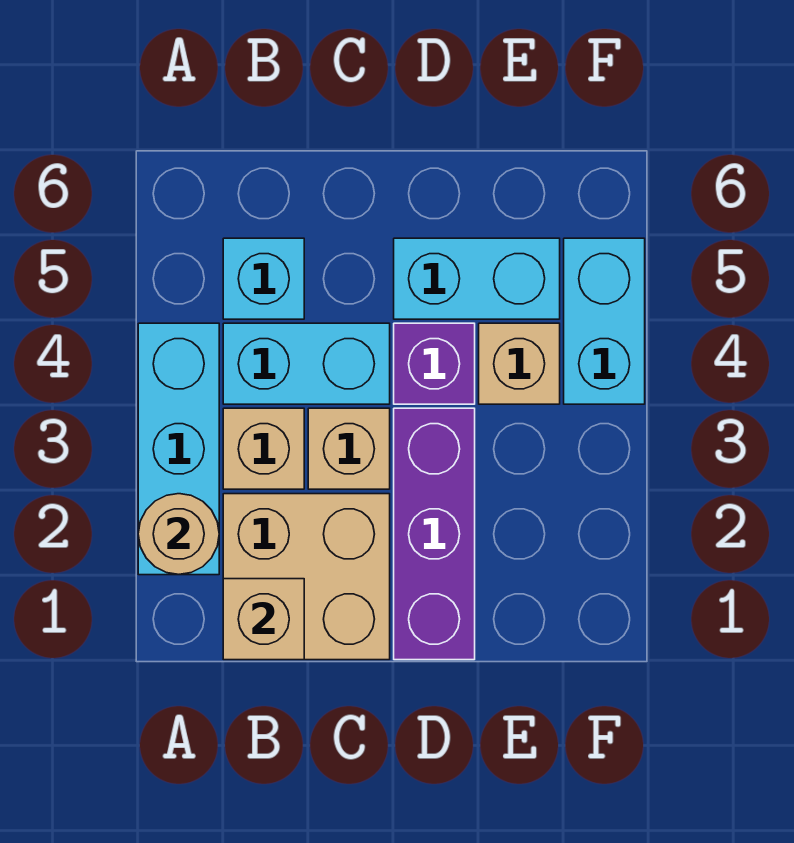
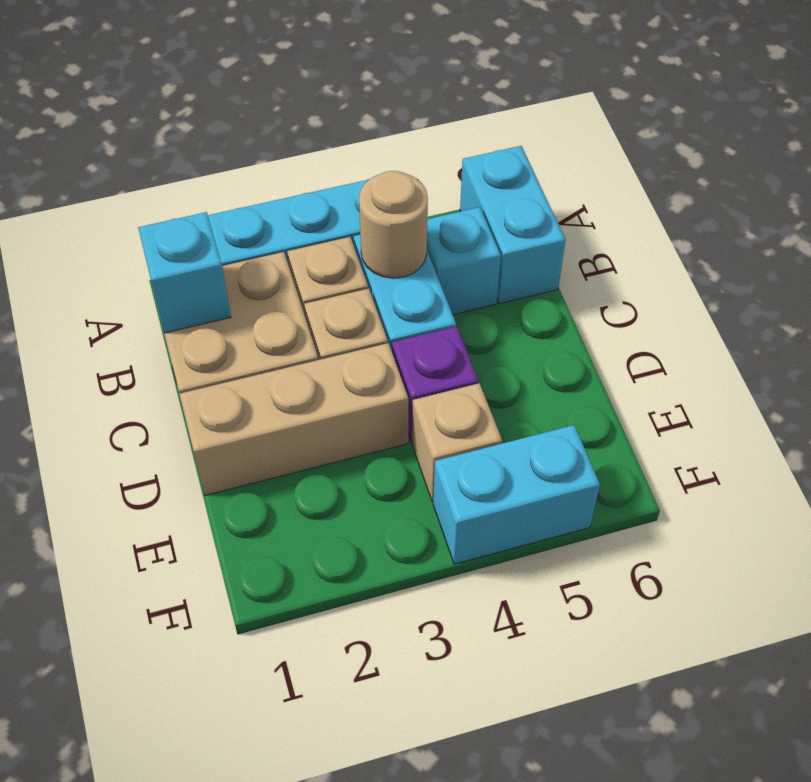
tan round brick A2 level 2 -> tan round brick B4 level 2
tan brick B1 level 2 -> cyan brick B1 level 2
purple brick D1:D3 level 1 -> tan brick D1:D3 level 1
cyan brick D5:E5 level 1 -> cyan brick A6:B6 level 1

